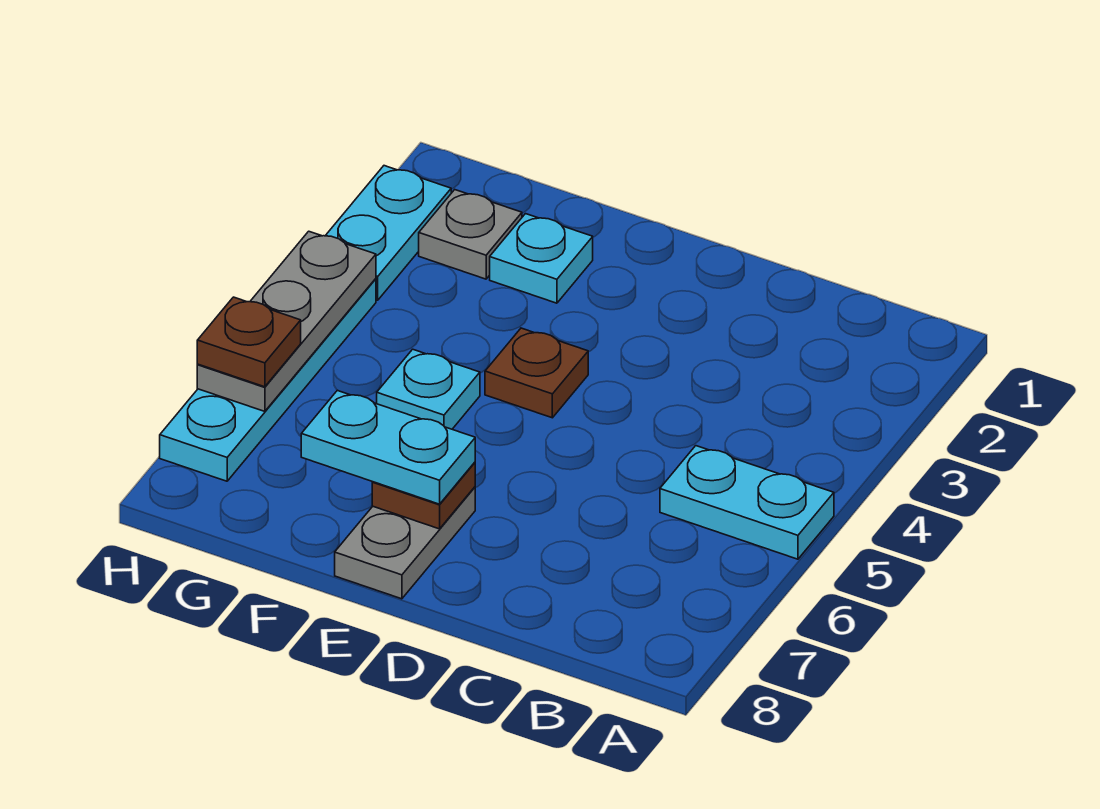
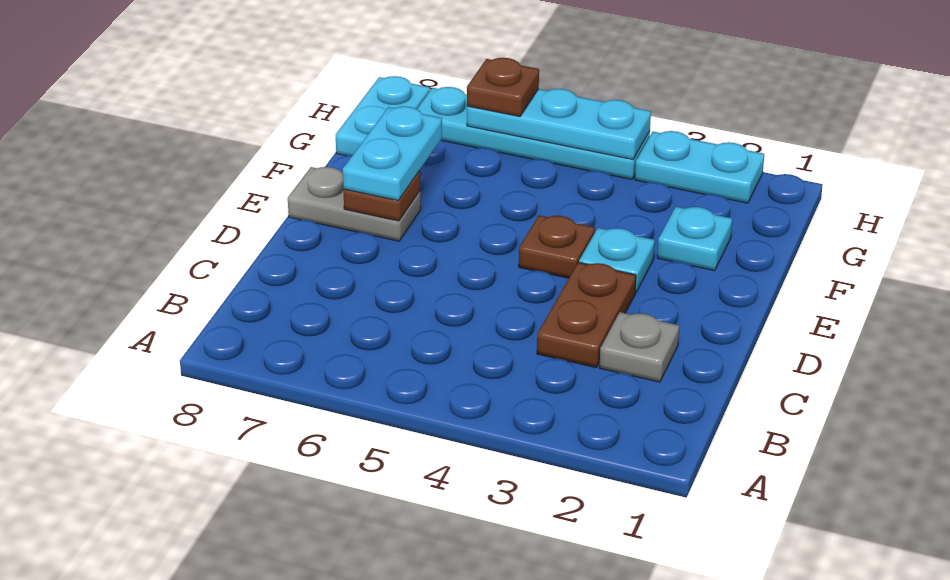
cyan plate A5:B5 level 1 -> cyan plate G8:H8 level 1
none -> brown plate C3:D3 level 1
cyan plate F5 level 1 -> cyan plate E3 level 1
grey plate G2 level 1 -> grey plate C2 level 1
grey plate H4:H6 level 2 -> cyan plate H4:H6 level 2

